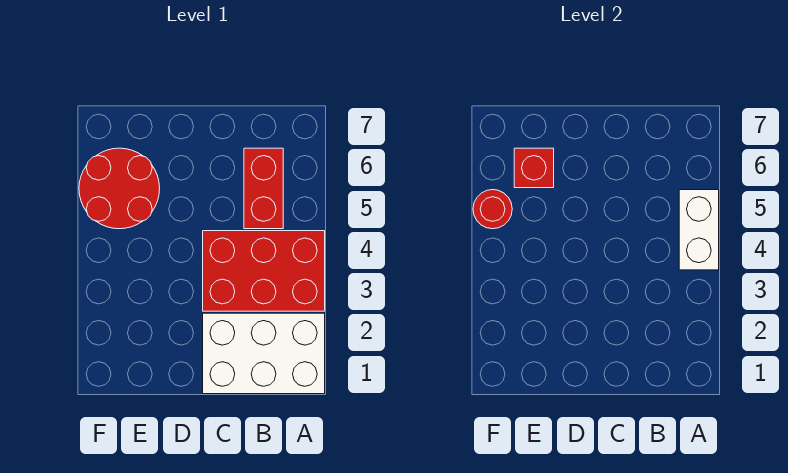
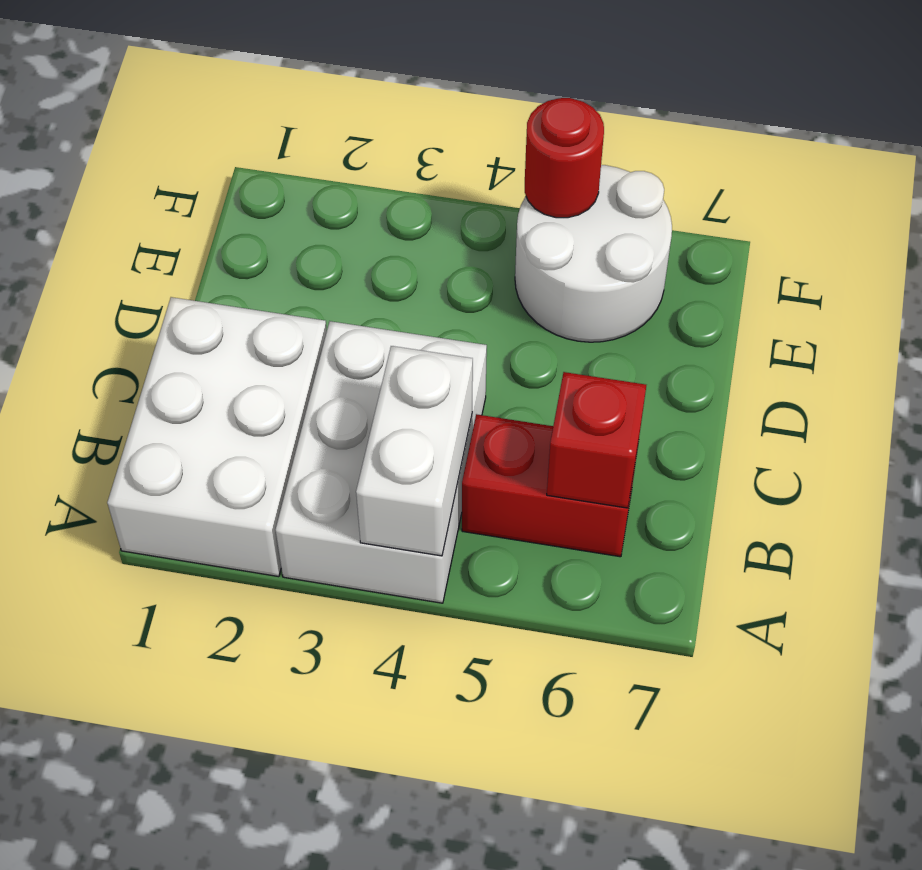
red brick A3:C4 level 1 -> white brick A3:C4 level 1
white brick A4:A5 level 2 -> white brick A4:B4 level 2
red round brick E5:F6 level 1 -> white round brick E5:F6 level 1
red brick E6 level 2 -> red brick B6 level 2

